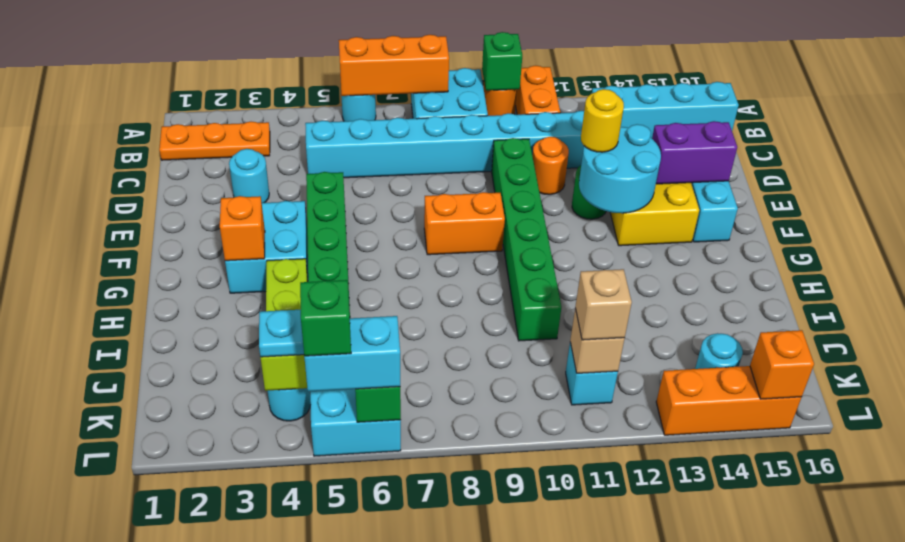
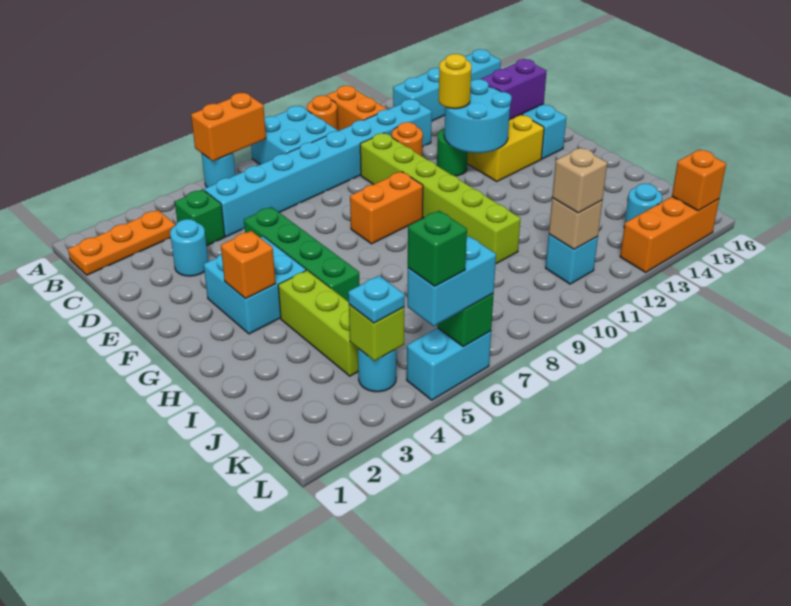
orange brick A6:A8 level 2 -> orange brick A6:A7 level 2
green brick A10 level 2 -> green brick C4 level 1
green brick D10:I10 level 1 -> lime brick D10:I10 level 1

